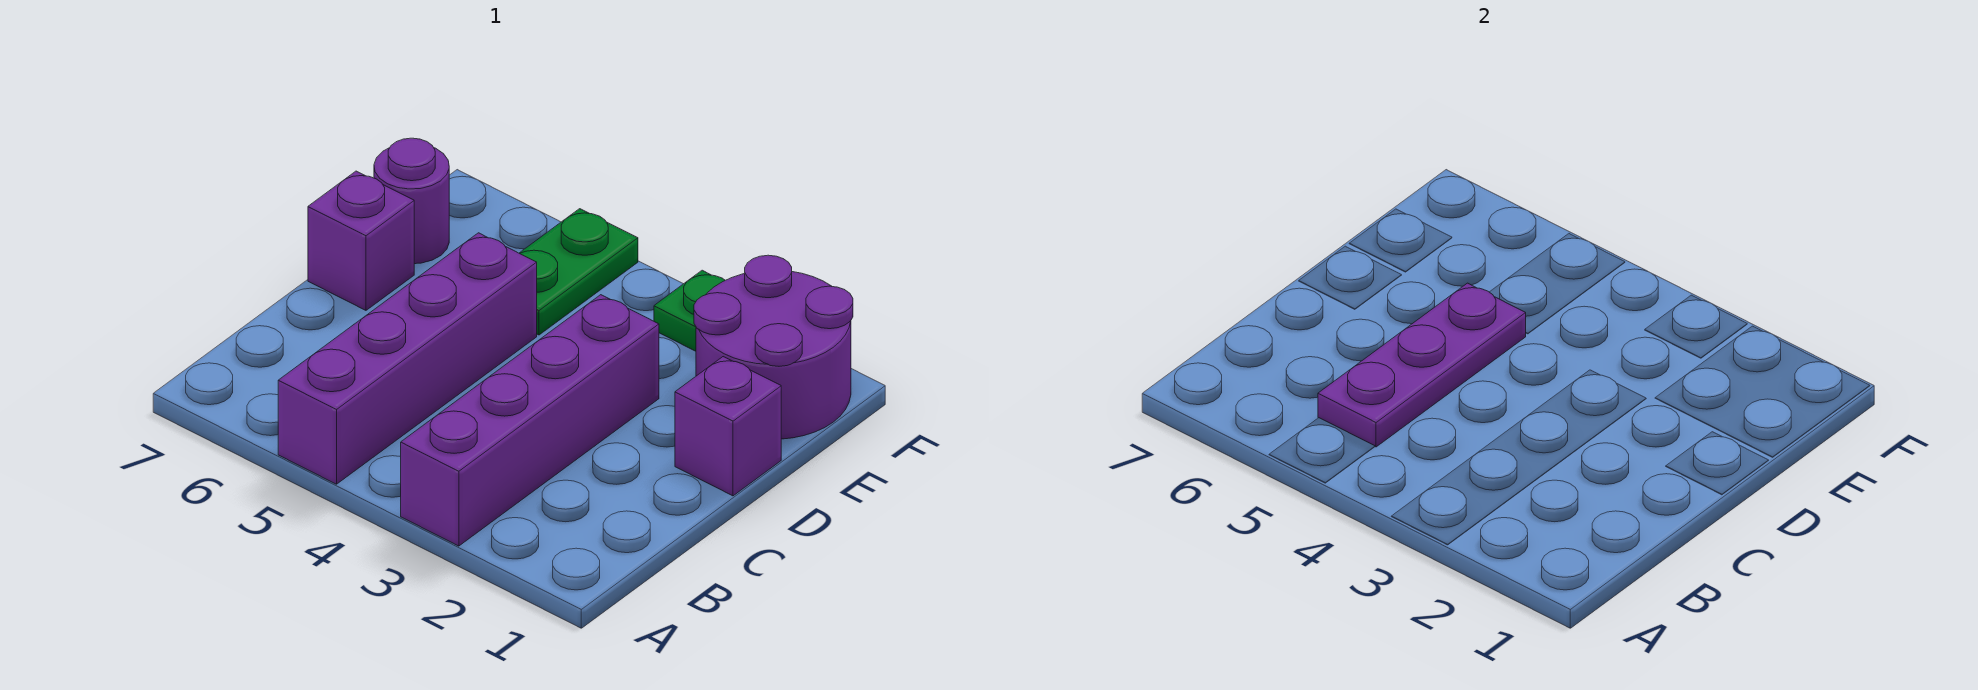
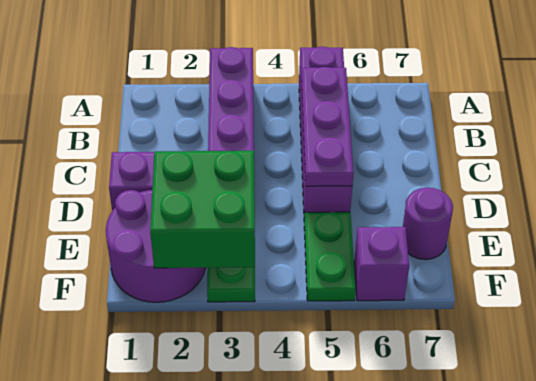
purple brick D7 level 1 -> purple brick F6 level 1
none -> green brick E2:F3 level 2

